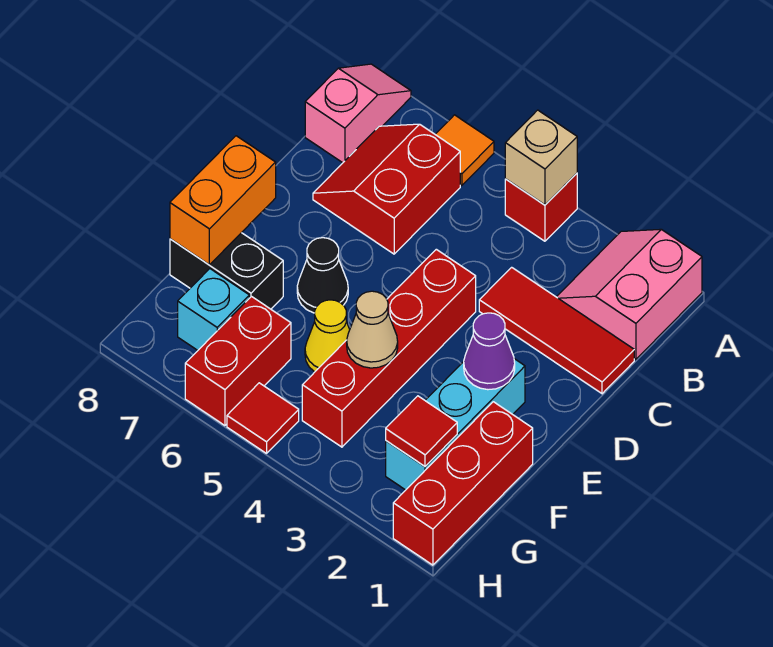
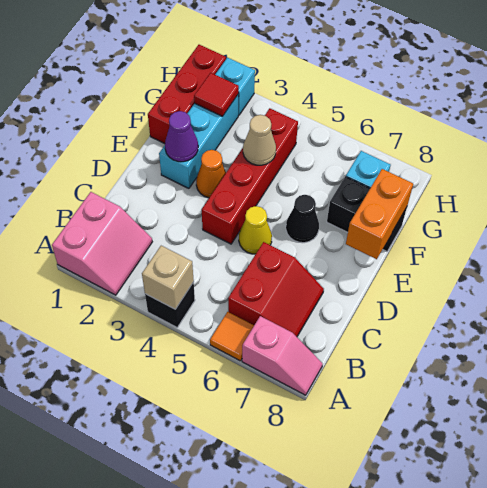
red brick A4 level 1 -> black brick A4 level 1
pink slope A8:B8 level 1 top B -> pink slope A7:A8 level 1 top 7
red tile C1:C3 level 1 -> none
none -> orange cone E3 level 1
yellow cone F5 level 1 -> yellow cone D5 level 1
red brick G6:H6 level 1 -> none
none -> cyan brick H2 level 1
red tile H5 level 1 -> none

